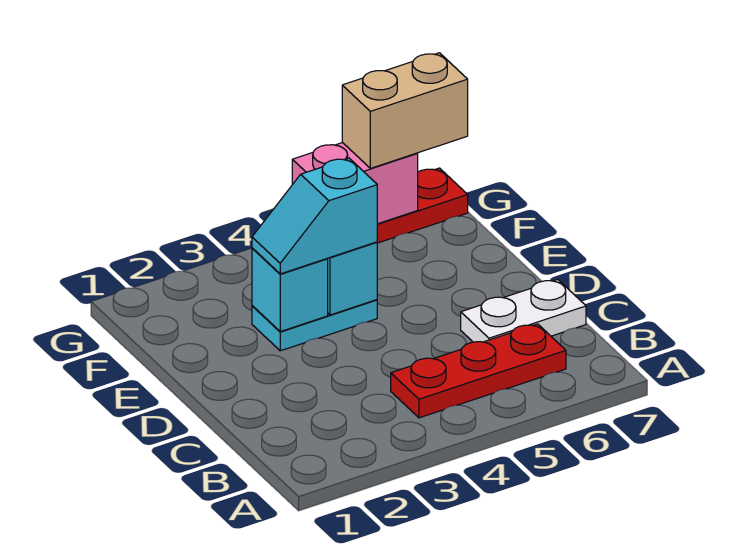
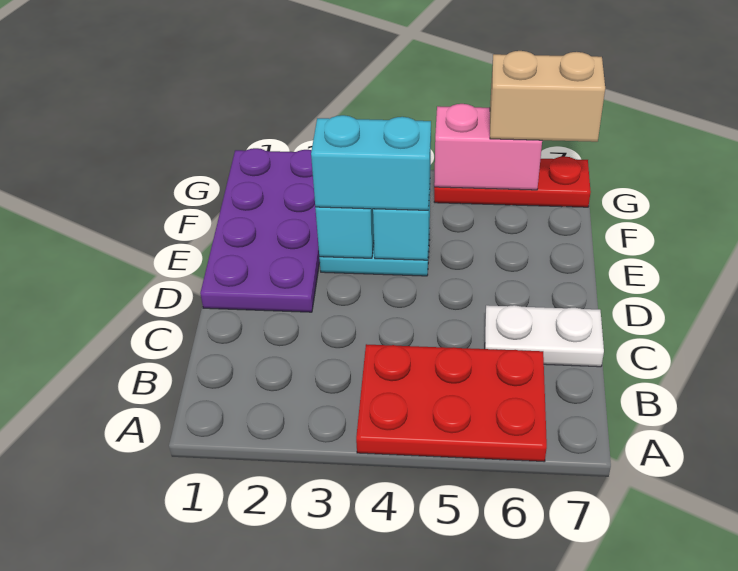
red plate B4:B6 level 1 -> red plate A4:B6 level 1
none -> purple plate D1:G2 level 1
cyan slope E3:E4 level 3 top 4 -> cyan brick E3:E4 level 3

